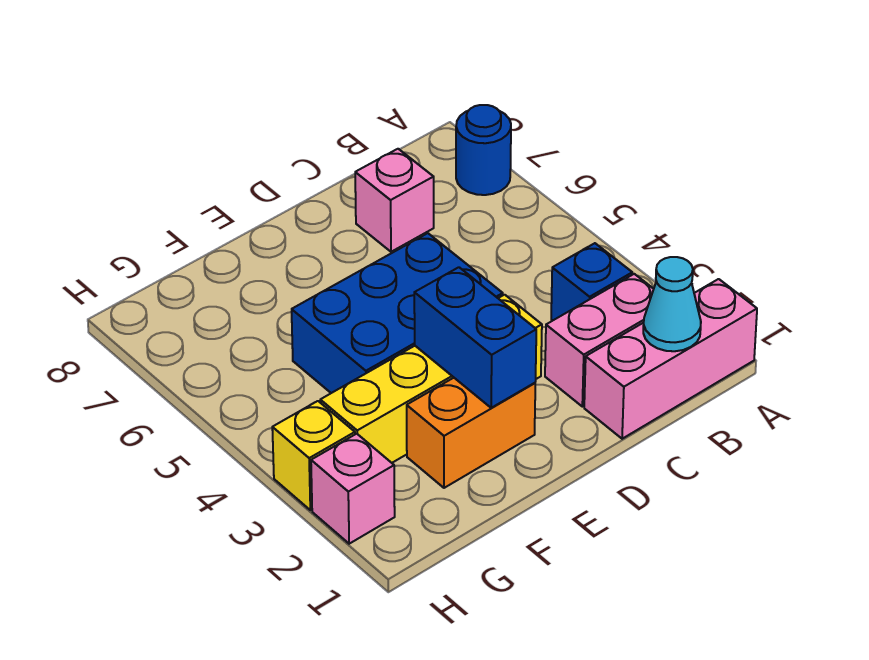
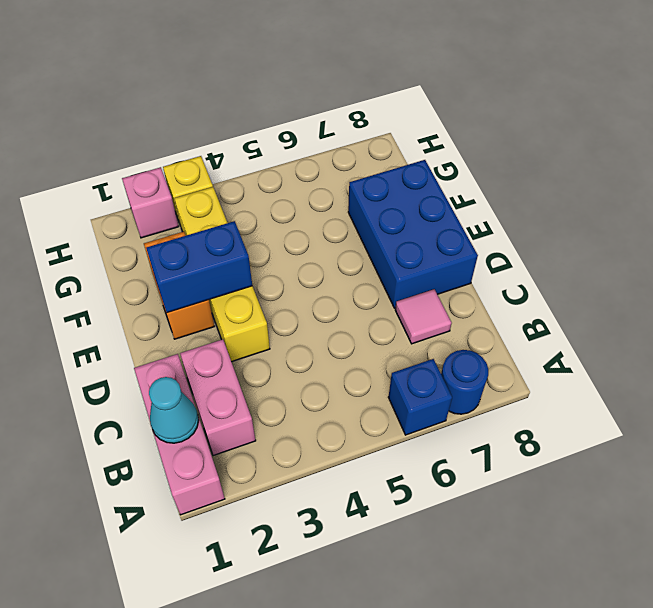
blue brick B3 level 1 -> blue brick A6 level 1
pink brick C7 level 1 -> pink tile C7 level 1
blue brick D4:F5 level 1 -> blue brick D7:F8 level 1

